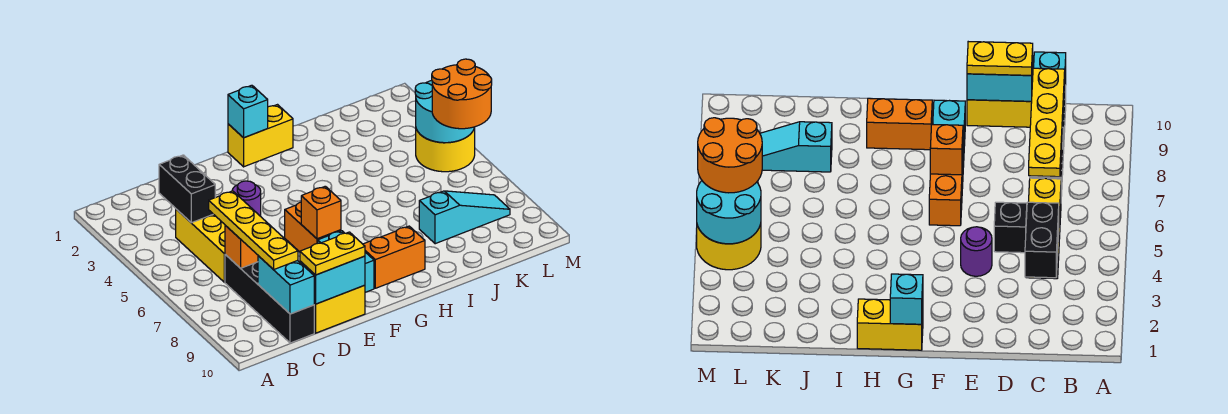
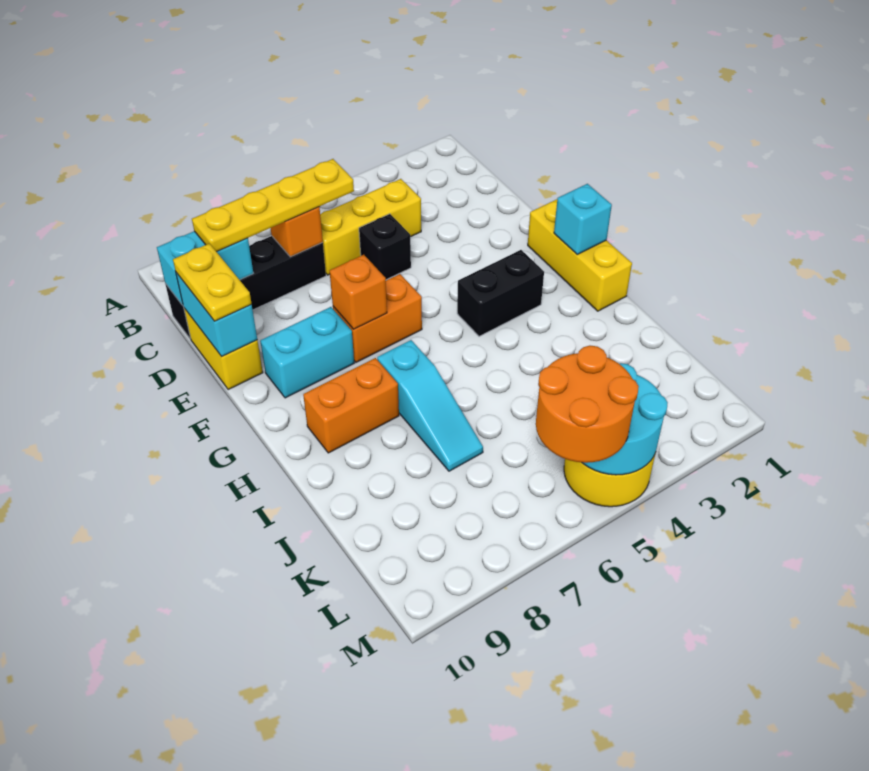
black brick C3:C4 level 2 -> black brick G3:G4 level 1
purple round brick E4 level 1 -> none
yellow brick G1:H1 level 1 -> yellow brick F1:H1 level 1
orange brick G9:H9 level 1 -> orange brick H8:H9 level 1
cyan slope J8:L8 level 1 top J -> cyan slope H7:J7 level 1 top H

